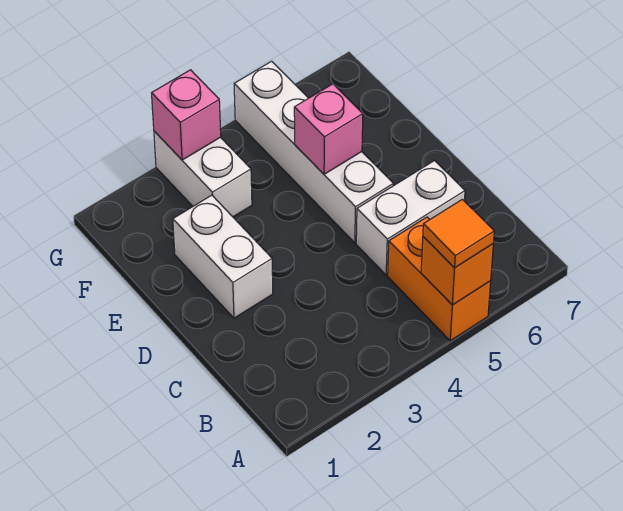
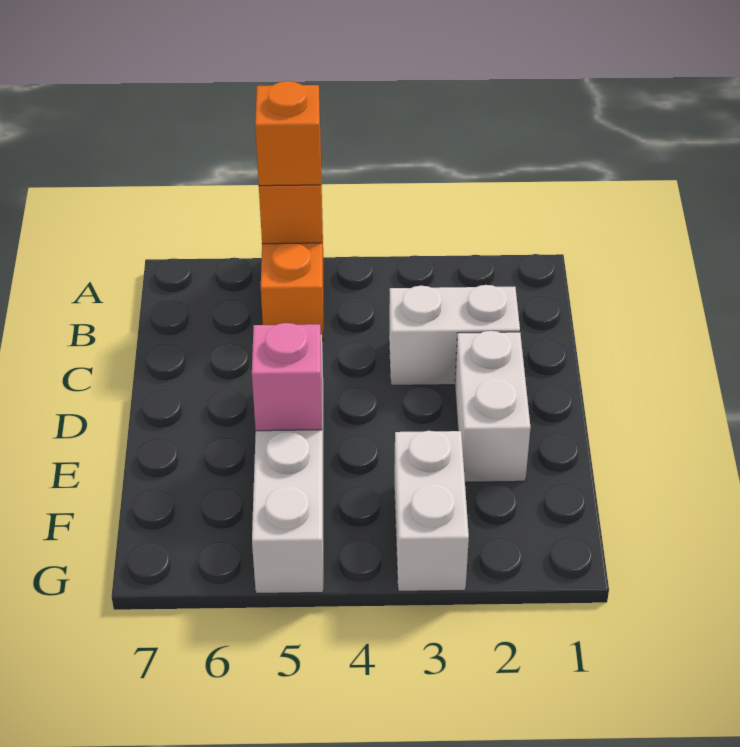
orange tile A5 level 3 -> orange brick A5 level 3
white brick C5:C6 level 1 -> white brick C2:C3 level 1
pink brick G3 level 2 -> none

